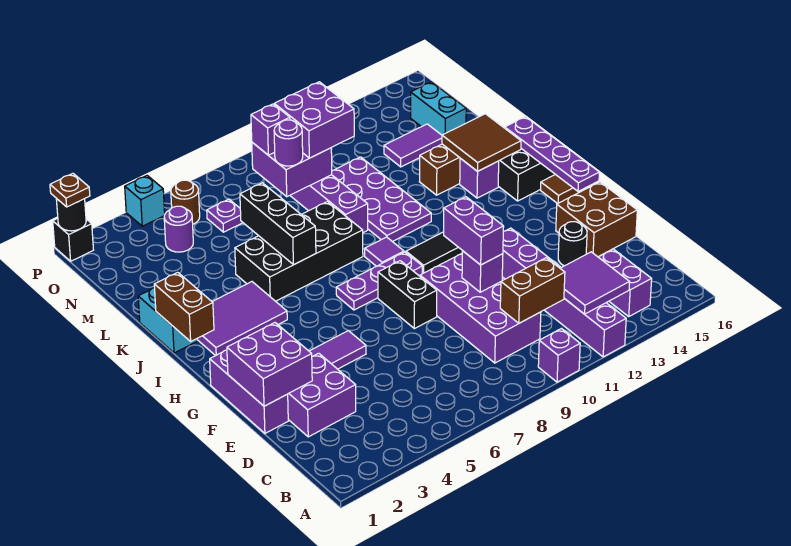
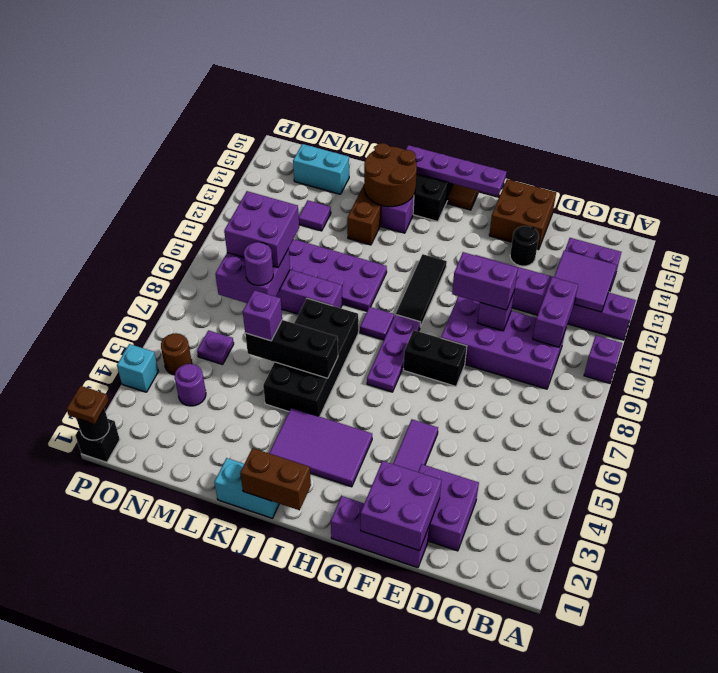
brown brick C10:C11 level 2 -> purple brick C10:C11 level 2
purple tile I2:J4 level 1 -> purple tile H3:J4 level 1
brown tile J14:K15 level 2 -> brown round brick J14:K15 level 2
purple tile M13:M14 level 1 -> purple tile M13 level 1
purple brick N8 level 3 -> purple brick L6 level 3

